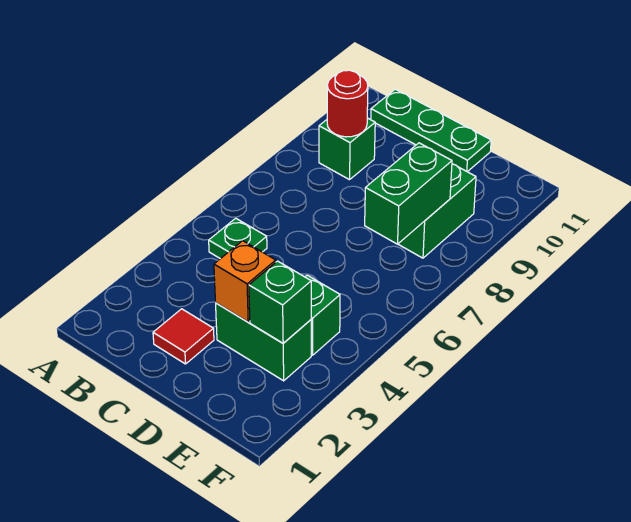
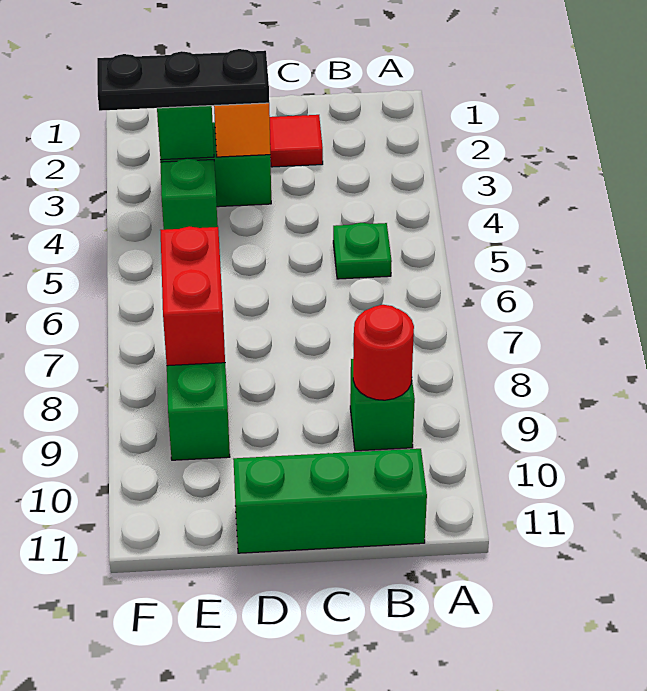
green plate B11:D11 level 1 -> green brick B11:D11 level 1
none -> black plate D3:F3 level 3
green brick E7:E8 level 2 -> red brick E7:E8 level 2

